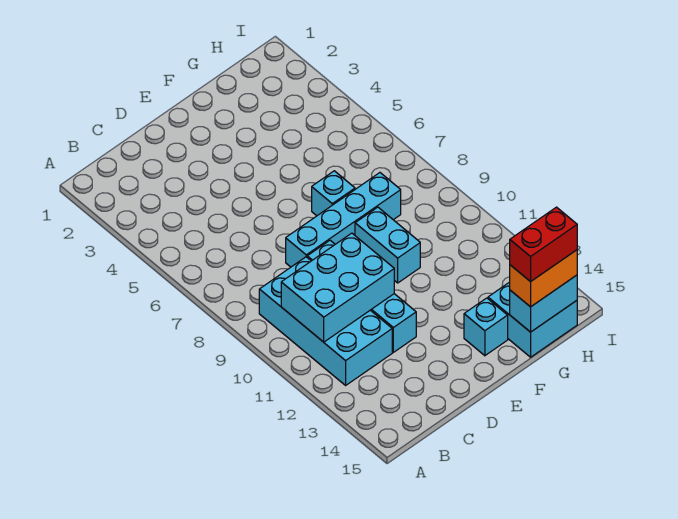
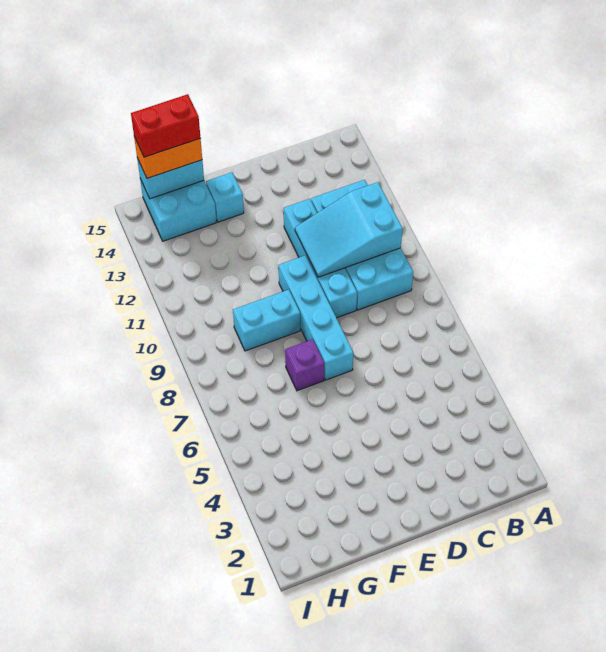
cyan brick B10:D11 level 2 -> cyan slope B10:D11 level 2 top B
cyan brick D8:G8 level 1 -> cyan brick E7:E10 level 1
cyan brick F7 level 1 -> purple brick F7 level 1
cyan brick F9:F10 level 1 -> cyan brick F9:G9 level 1

